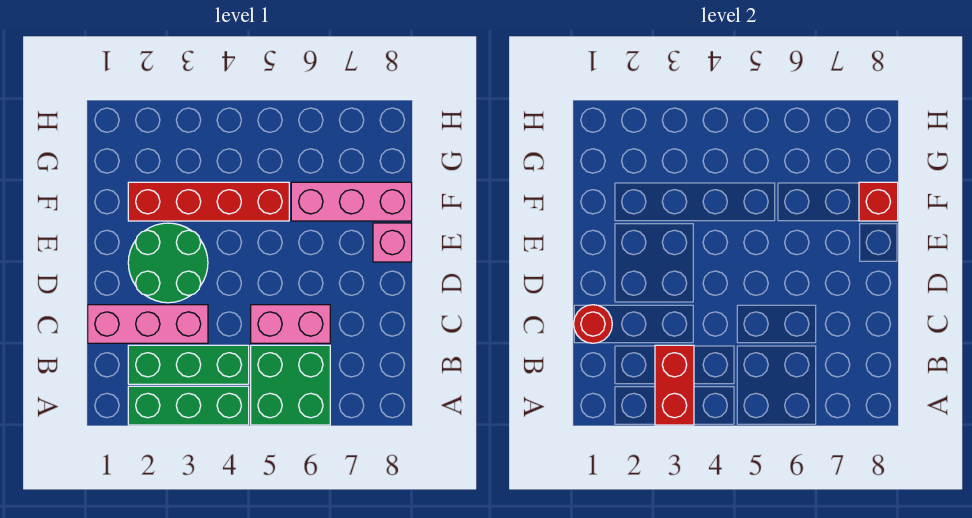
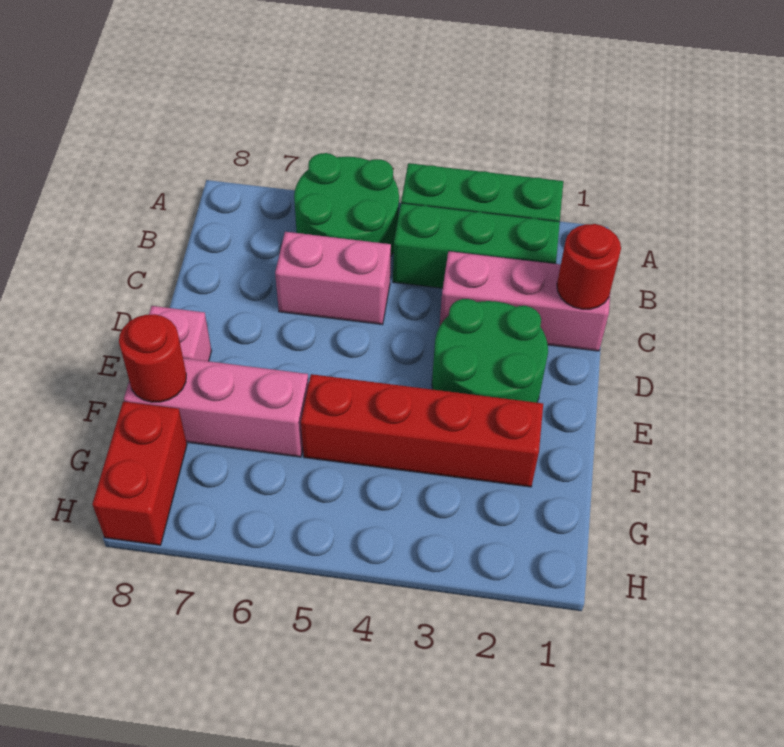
red brick A3:B3 level 2 -> red brick G8:H8 level 1
green brick A5:B6 level 1 -> green round brick A5:B6 level 1
red brick F8 level 2 -> red round brick F8 level 2

